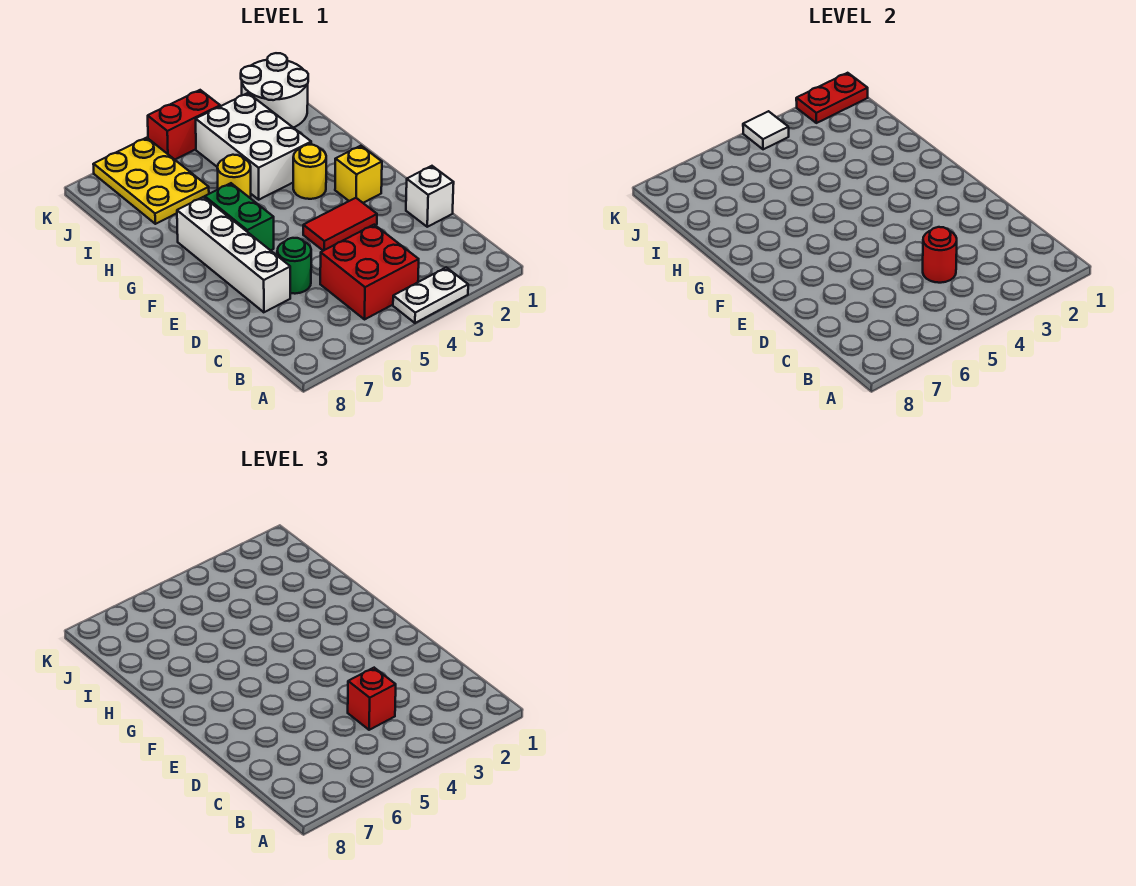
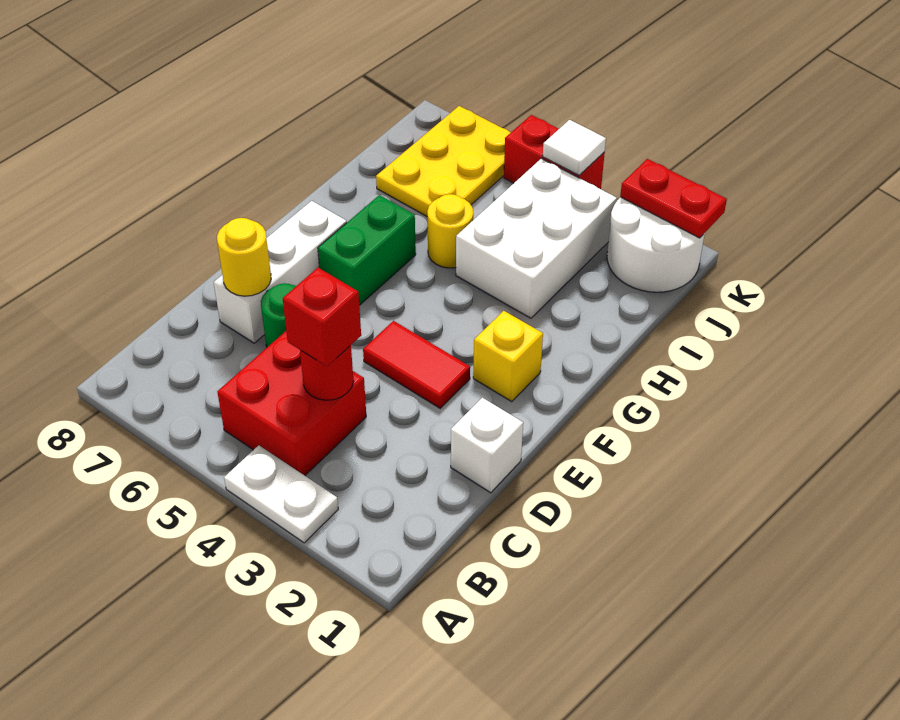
white brick D7:G7 level 1 -> white brick D7:F7 level 1
yellow round brick G3 level 1 -> yellow round brick D7 level 2

